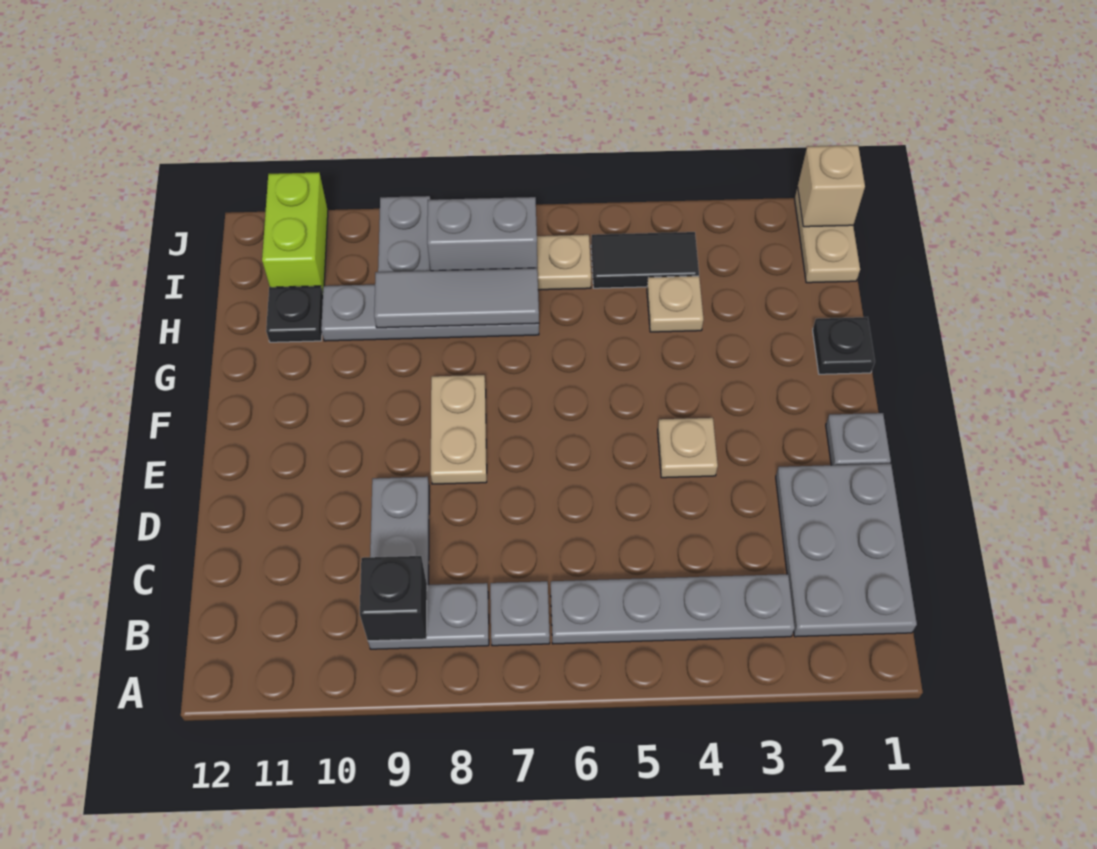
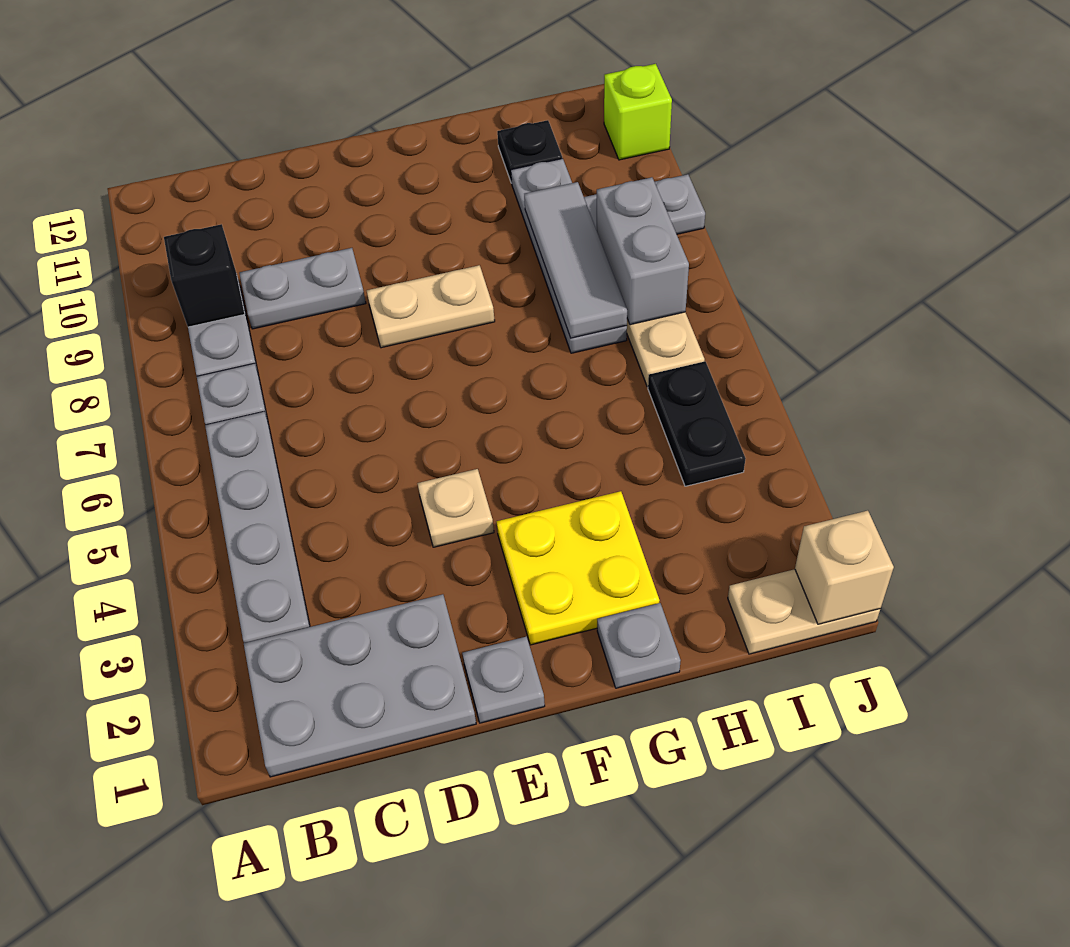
none -> yellow plate F2:G3 level 1
black plate G1 level 1 -> grey plate G1 level 1
tan plate H4 level 1 -> none
black tile I4:I5 level 1 -> black plate I4:I5 level 1
lime brick I11:J11 level 1 -> lime brick J11 level 1

